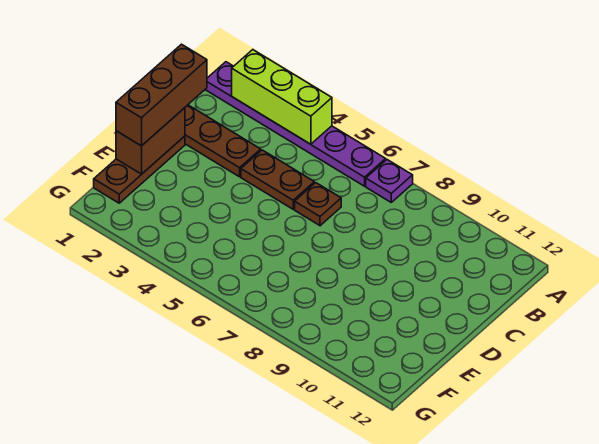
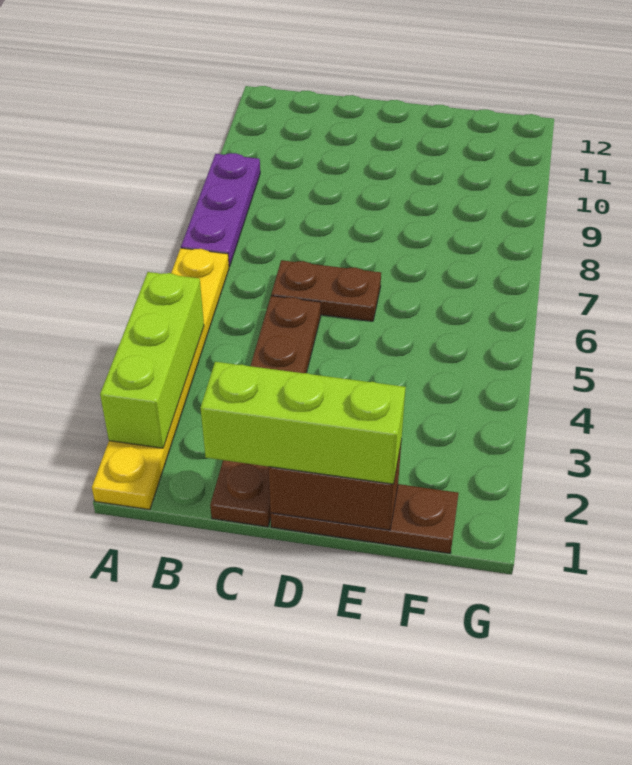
purple plate A1:A6 level 1 -> yellow plate A1:A6 level 1
purple plate A7 level 1 -> purple plate A7:A9 level 1
brown brick C1:E1 level 3 -> lime brick C1:E1 level 3
brown plate C6 level 1 -> brown plate C6:D6 level 1

